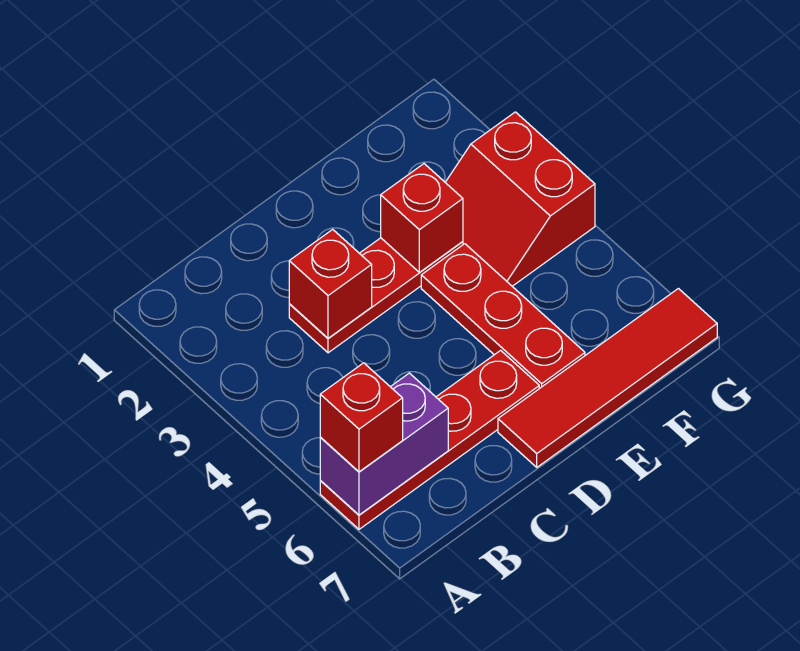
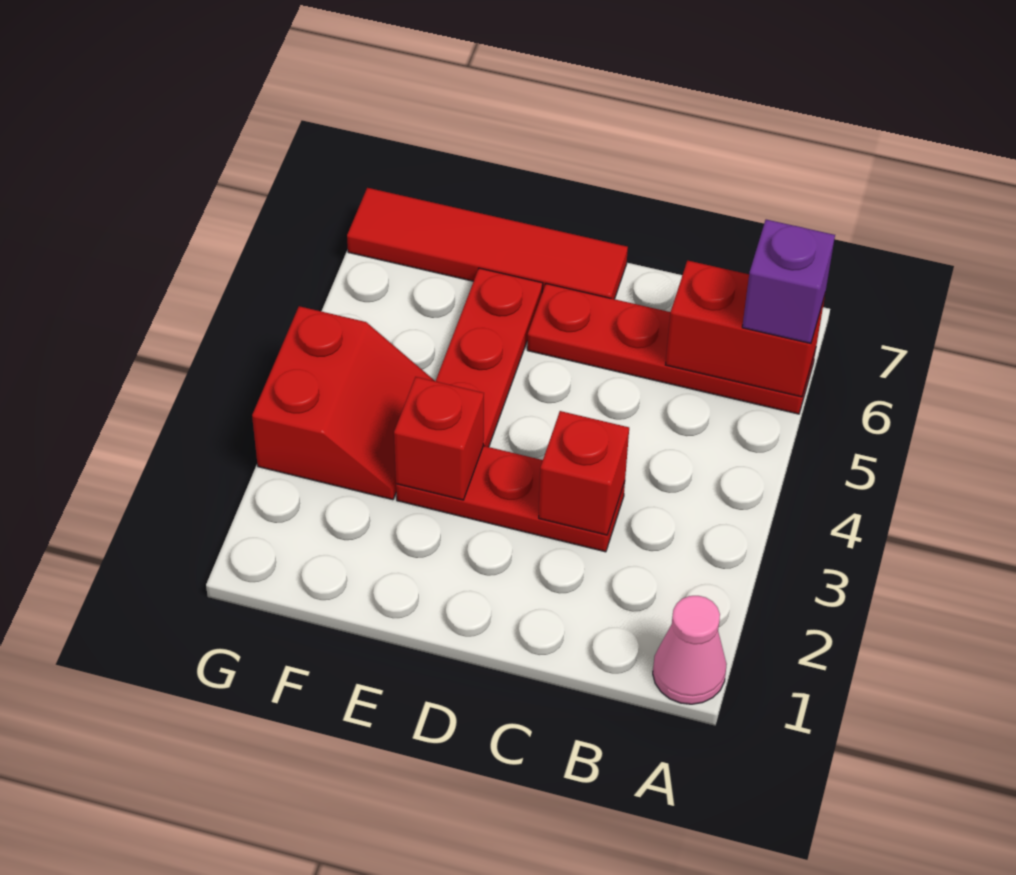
none -> pink cone A1 level 1
purple brick A6:B6 level 2 -> red brick A6:B6 level 2
red brick A6 level 3 -> purple brick A6 level 3

